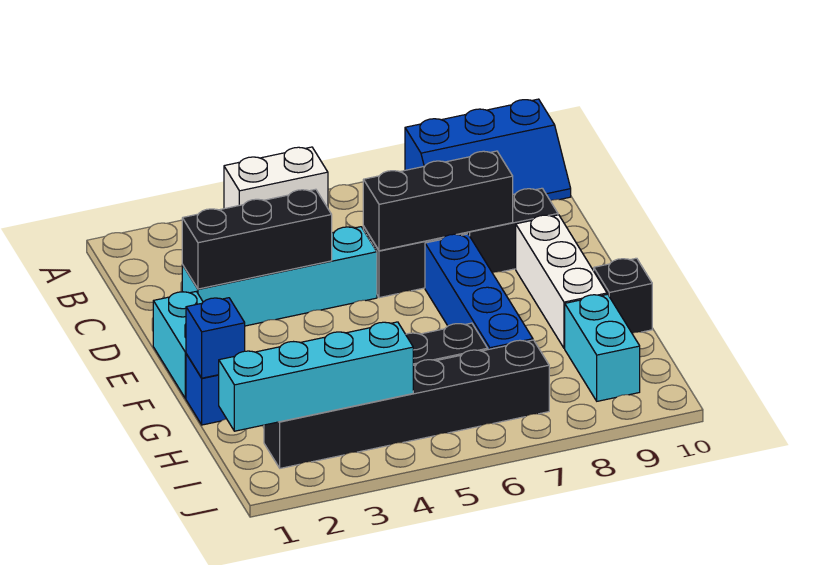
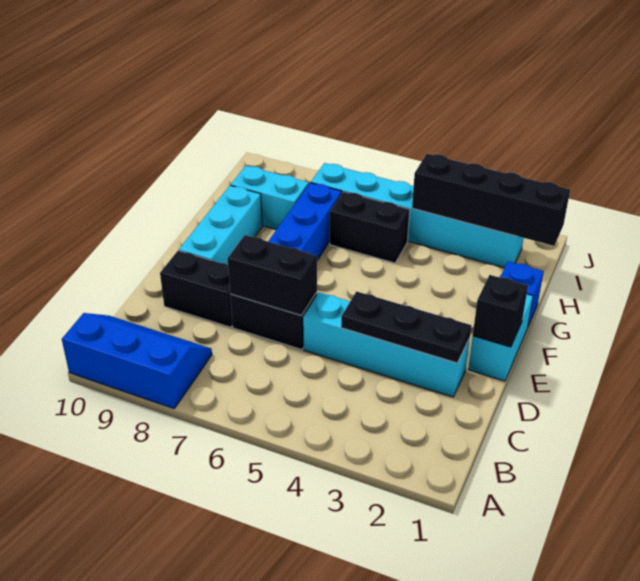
white brick A4:A5 level 1 -> none
black brick D2:D4 level 2 -> black plate D2:D4 level 2
black brick D6:D8 level 2 -> black brick D6:D7 level 2
white brick E9:G9 level 1 -> cyan brick E9:G9 level 1
blue brick G1 level 2 -> none
black brick G10 level 1 -> black brick E1 level 2
cyan brick H9:I9 level 1 -> cyan brick H8:H9 level 1
cyan brick I1:I4 level 2 -> black brick I1:I4 level 2
black brick I2:I7 level 1 -> cyan brick I2:I7 level 1

